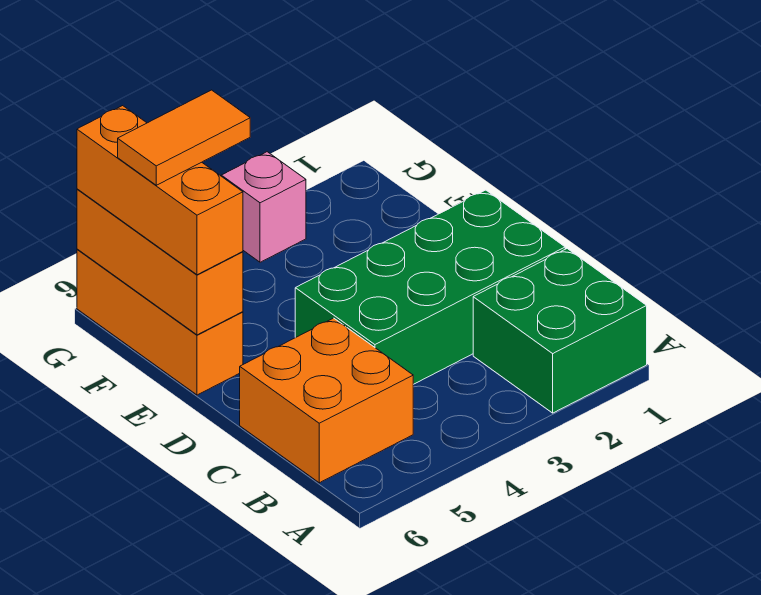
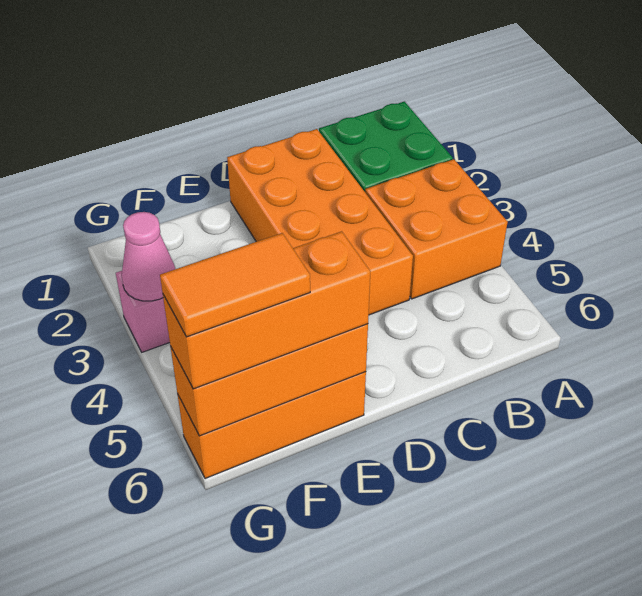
orange brick B5:C6 level 1 -> orange brick A3:B4 level 1
green brick C1:D4 level 1 -> orange brick C1:D4 level 1
orange tile F5:F6 level 4 -> orange tile F6:G6 level 4
none -> pink cone G3 level 2

